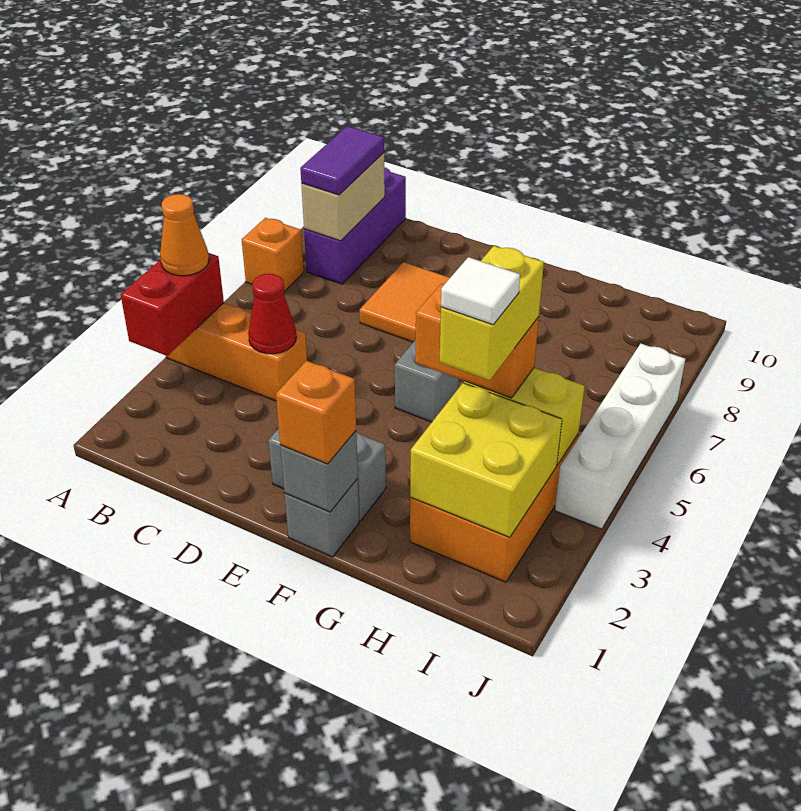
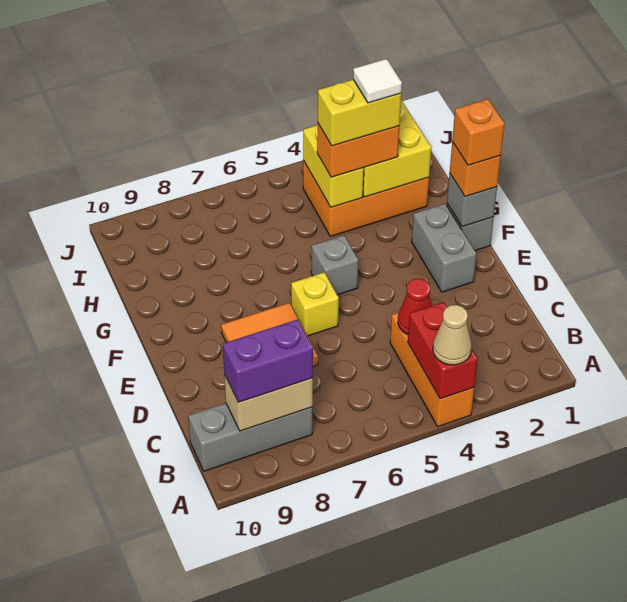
red brick A3:A4 level 2 -> red brick A4:B4 level 2
orange cone A4 level 3 -> tan cone A4 level 3
orange brick A7 level 1 -> orange brick F1 level 4
purple brick B8:B10 level 1 -> grey brick B8:B10 level 1
purple tile B8:B9 level 3 -> purple brick B8:B9 level 3
none -> yellow brick E6 level 1
orange brick G4:H4 level 3 -> orange brick H3:H4 level 3
white brick J4:J7 level 1 -> none

